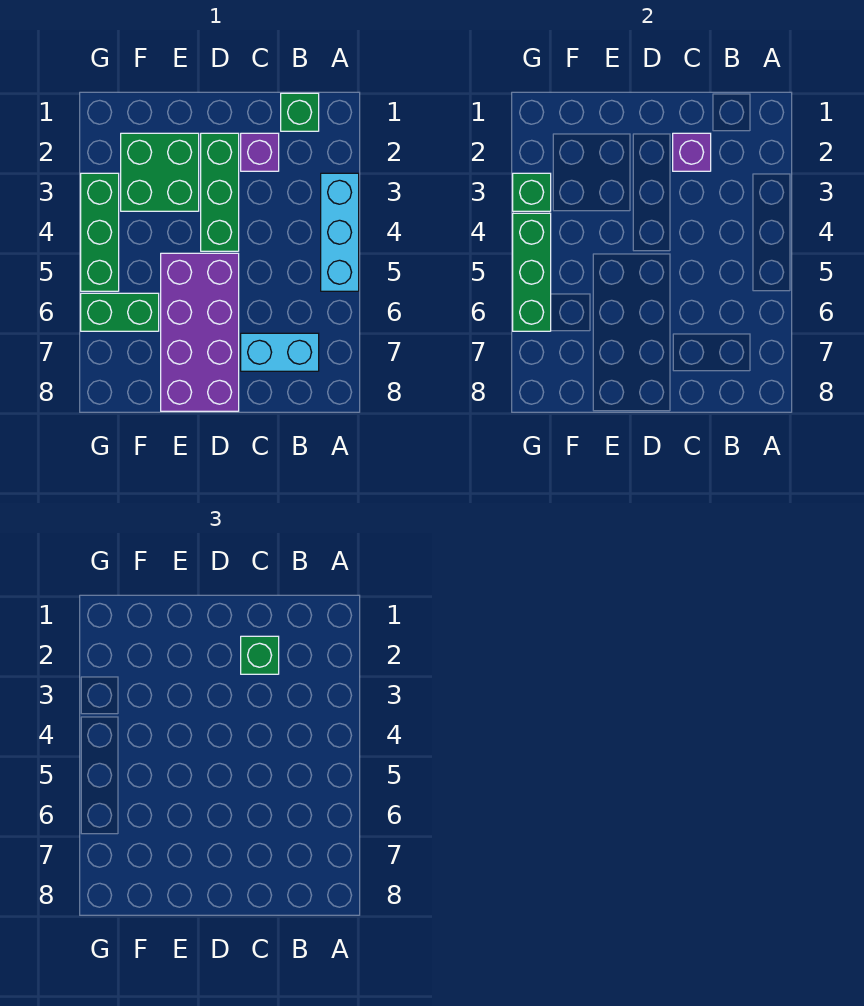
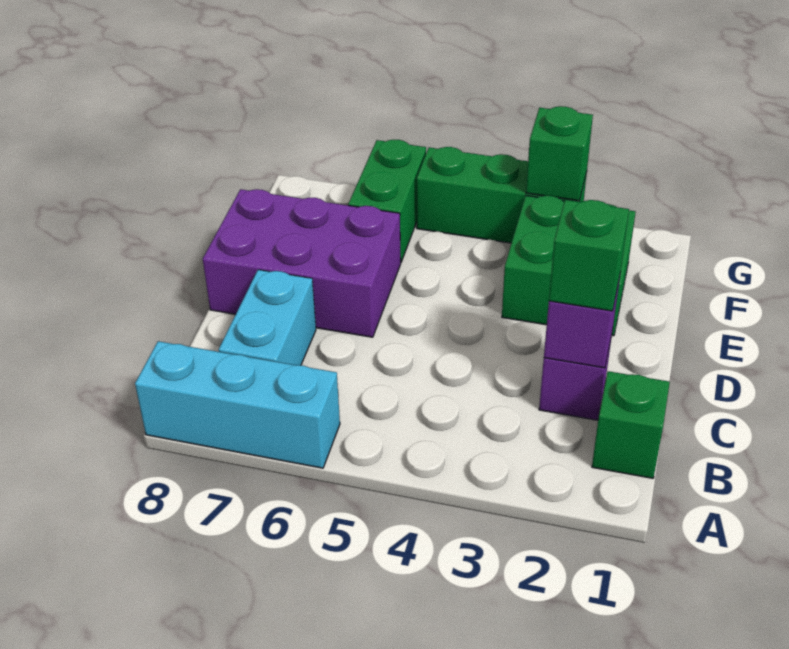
cyan brick A3:A5 level 1 -> cyan brick A6:A8 level 1
green brick D2:D4 level 1 -> none
purple brick D5:E8 level 1 -> purple brick D6:E8 level 1
green brick G4:G6 level 2 -> none

